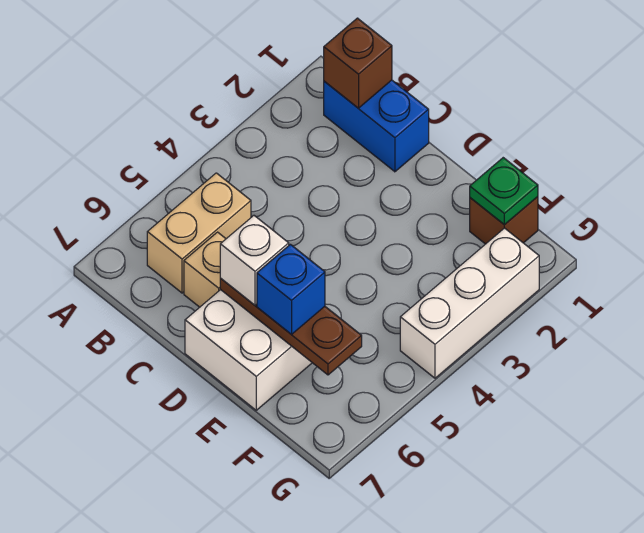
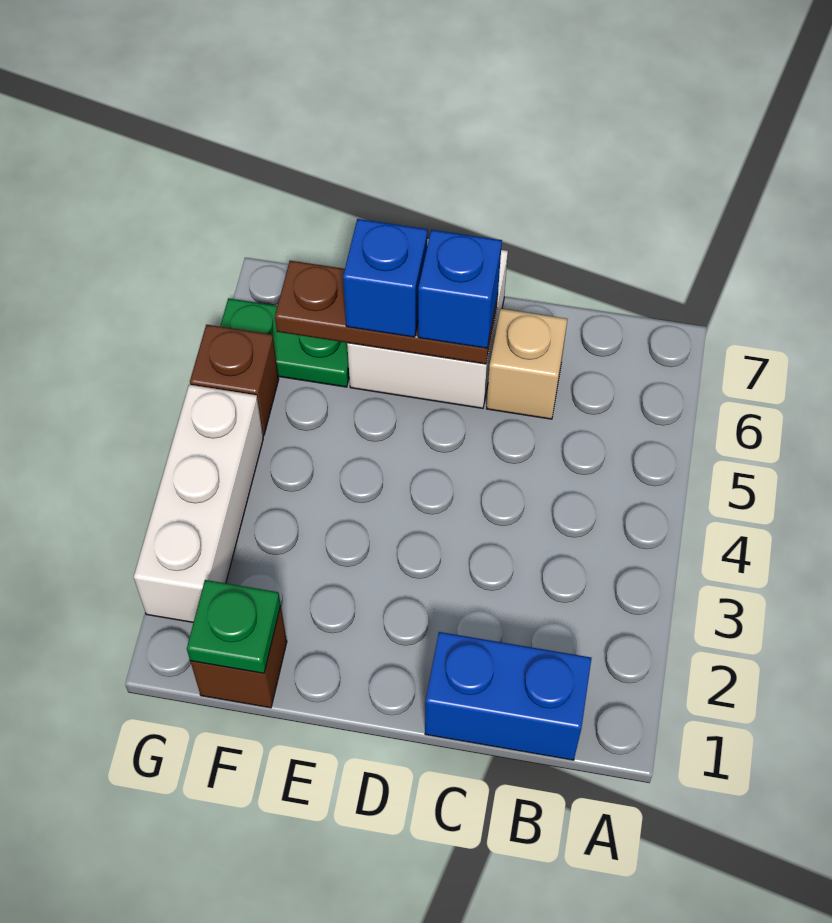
brown brick B1 level 2 -> brown brick G5 level 1
tan brick B5:B6 level 1 -> none
white brick D6 level 3 -> blue brick D6 level 3
none -> green plate F6:G6 level 1

